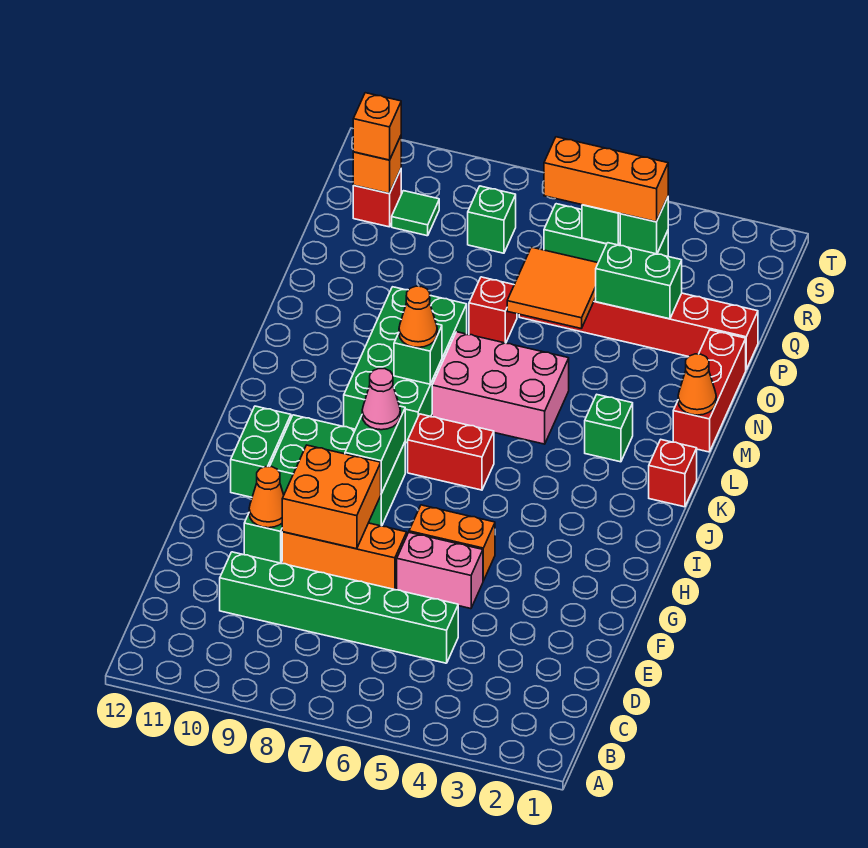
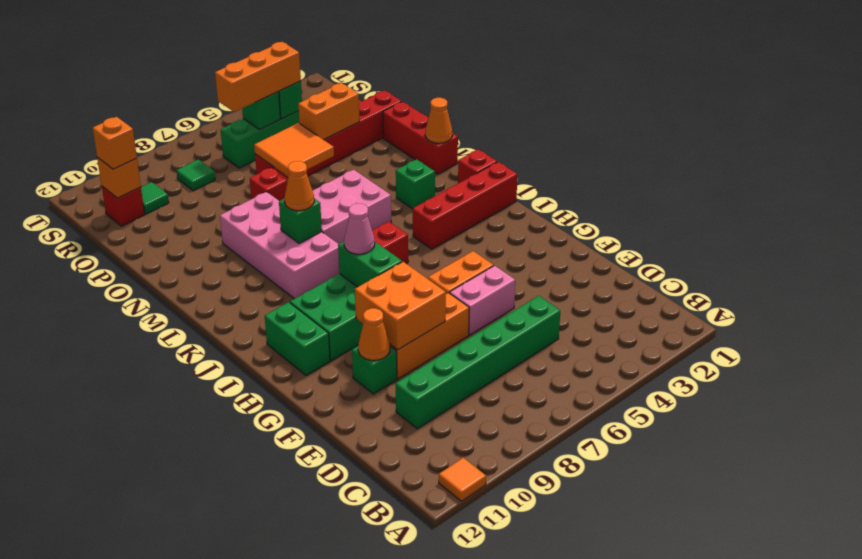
none -> orange tile A11 level 1
none -> red brick J1:J4 level 1
green brick K8:N9 level 1 -> pink brick K8:N9 level 1
green brick P3:P4 level 2 -> orange brick P3:P4 level 2
green brick R8 level 1 -> green tile R8 level 1

